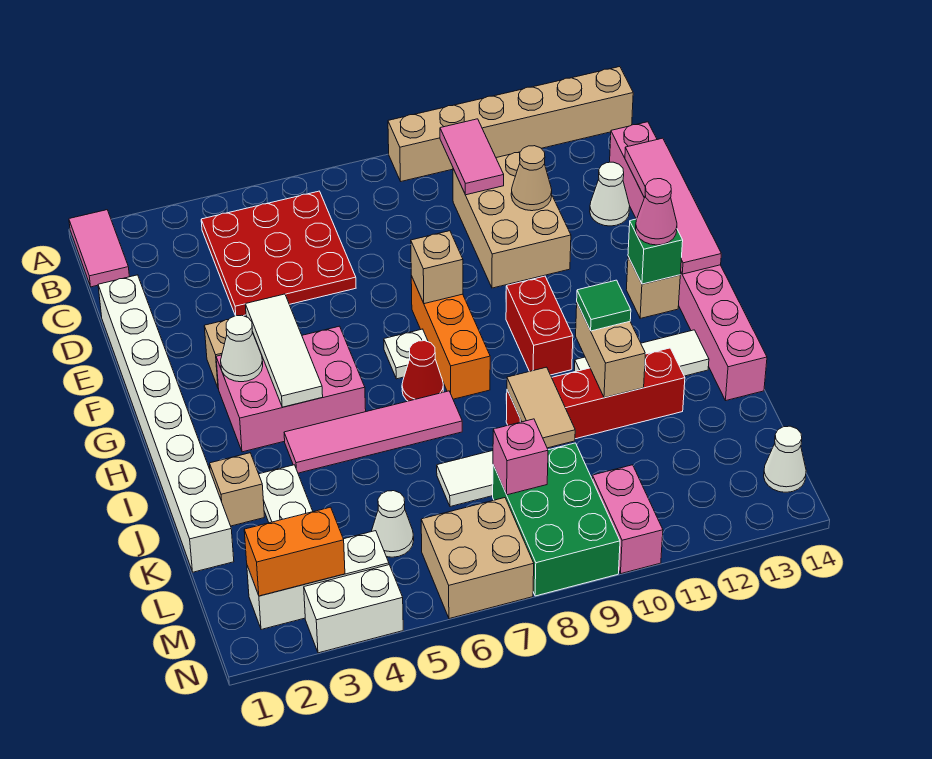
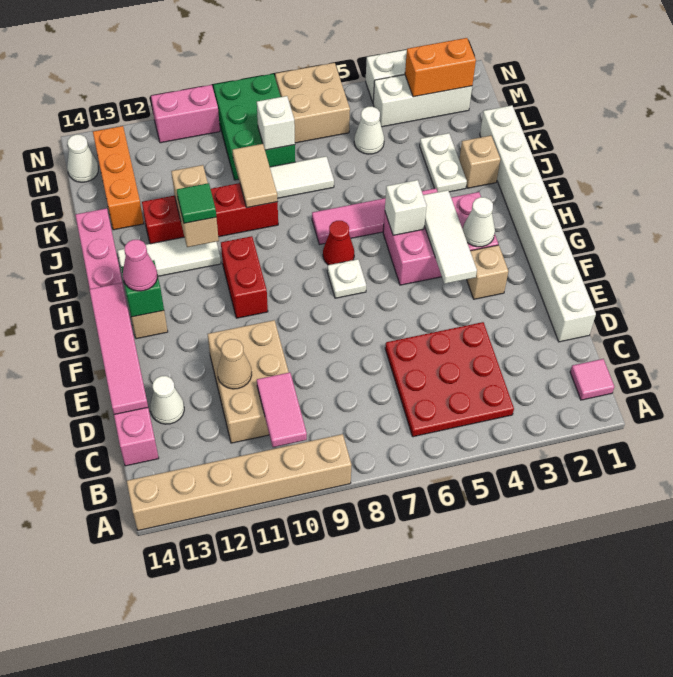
pink tile A1:B1 level 1 -> pink tile B1 level 1
orange brick F8:H8 level 1 -> orange brick K13:M13 level 1
tan brick F8 level 2 -> none
none -> white brick H5 level 2
pink brick L8 level 2 -> white brick L8 level 2
pink brick M10:N10 level 1 -> pink brick N10:N11 level 1

